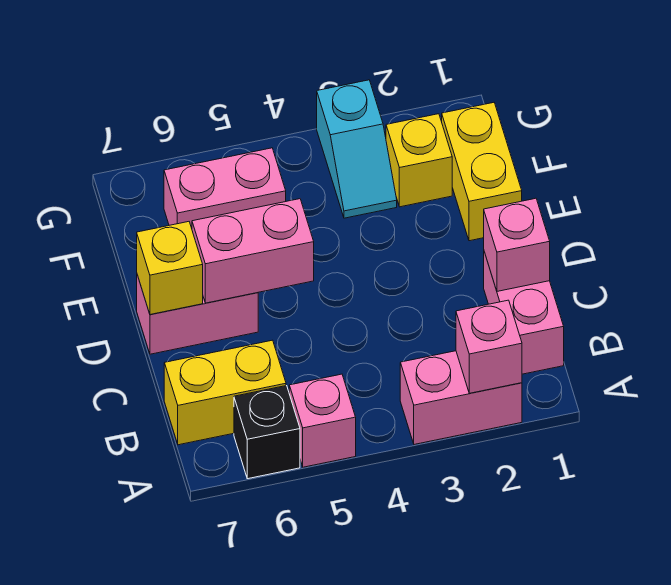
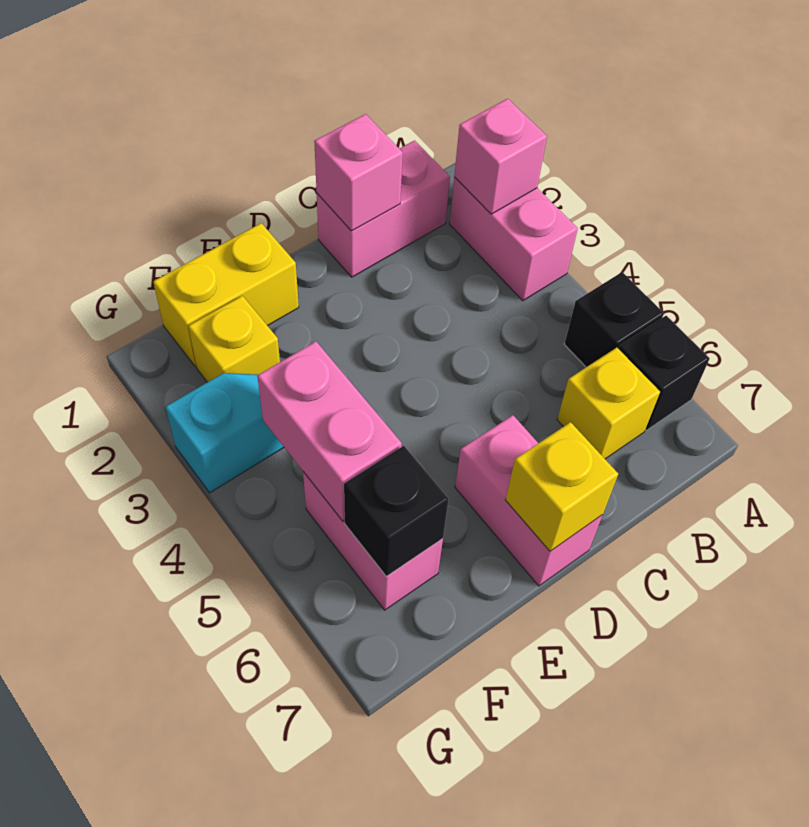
pink brick A5 level 1 -> black brick A5 level 1
yellow brick B6:B7 level 1 -> yellow brick B6 level 1
pink brick D5:D6 level 2 -> pink brick F4:F5 level 2
none -> black brick F6 level 2

